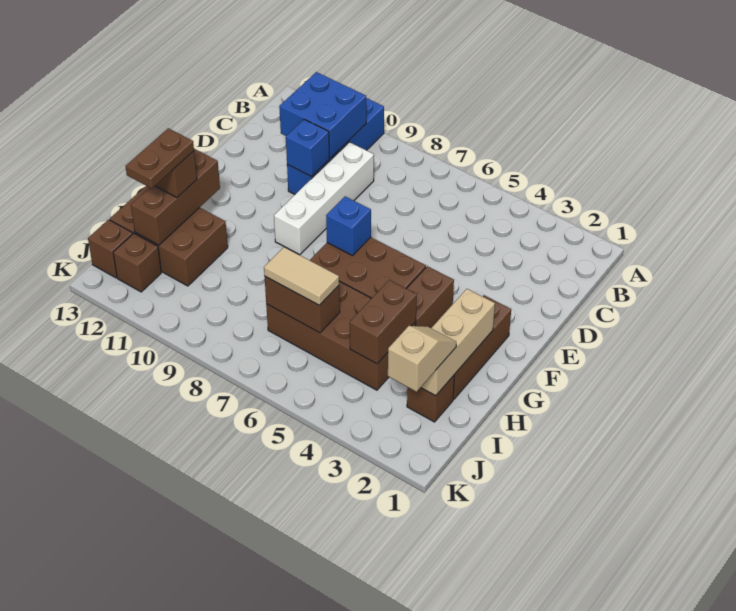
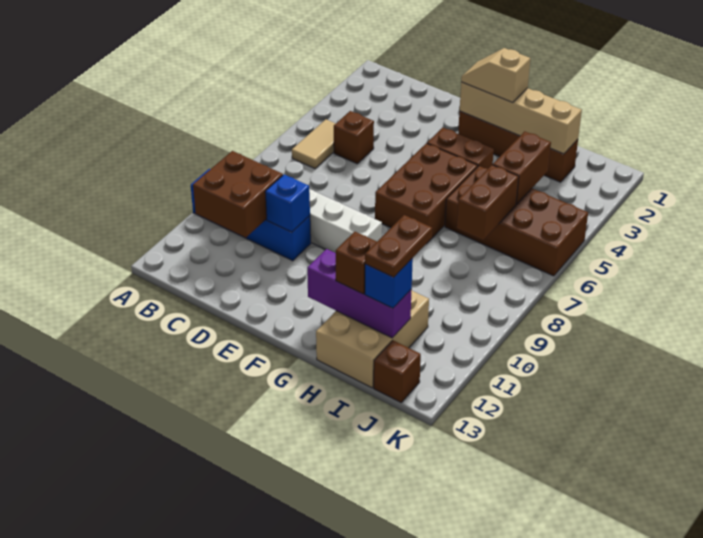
blue brick B10:C11 level 2 -> brown brick B10:C11 level 2
blue brick F7 level 2 -> blue brick I12 level 3
tan brick G2:I2 level 2 -> tan brick F2:I2 level 2
brown brick G12:I12 level 2 -> purple brick G12:I12 level 2
brown brick H4:I7 level 1 -> brown brick H5:K6 level 1
brown brick H4:I4 level 2 -> brown brick I4:I5 level 2
brown brick H11:I13 level 1 -> tan brick H11:I13 level 1
brown plate H12:I12 level 4 -> brown plate I11:I12 level 4
tan slope I2:J2 level 3 top J -> tan slope F2:G2 level 3 top G
tan tile I6:I7 level 3 -> tan tile B5:B6 level 1
brown brick J12 level 1 -> brown brick C5 level 1

